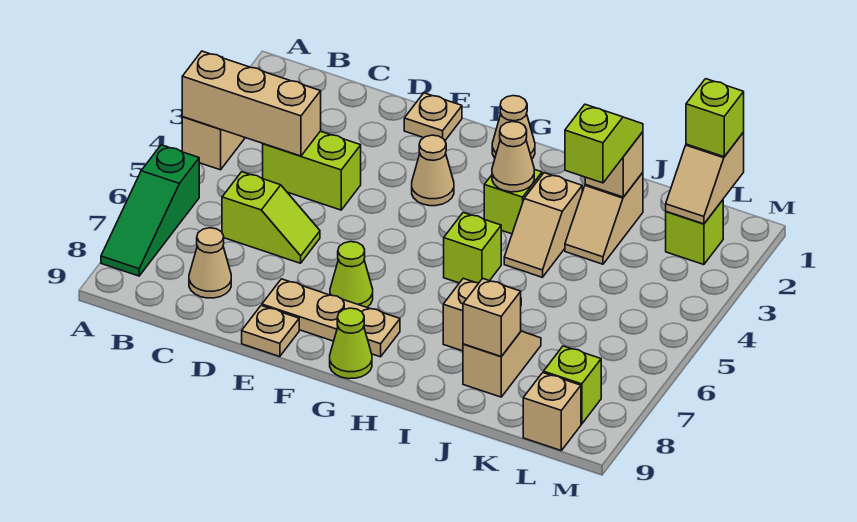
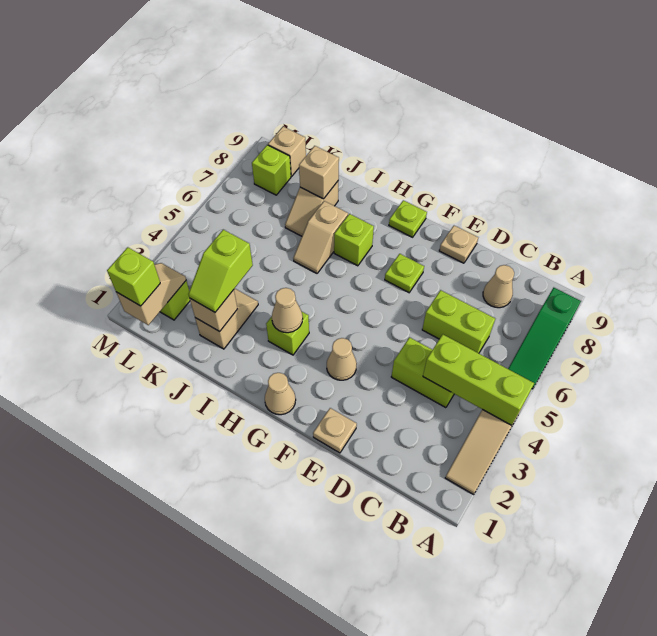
tan brick A4:C4 level 2 -> lime brick A4:C4 level 2
green slope A6:A8 level 1 top 6 -> green slope A6:A8 level 1 top 8
lime slope C6:D6 level 1 top C -> lime brick C6:D6 level 1
tan plate E8:G8 level 1 -> none
lime cone F7 level 1 -> lime plate F7 level 1
lime cone G9 level 1 -> lime plate G9 level 1
lime brick H5 level 1 -> lime brick H7 level 1
tan slope I3:I4 level 1 top 3 -> none

